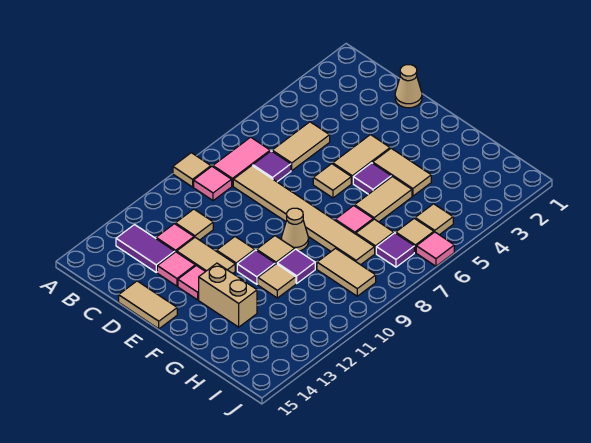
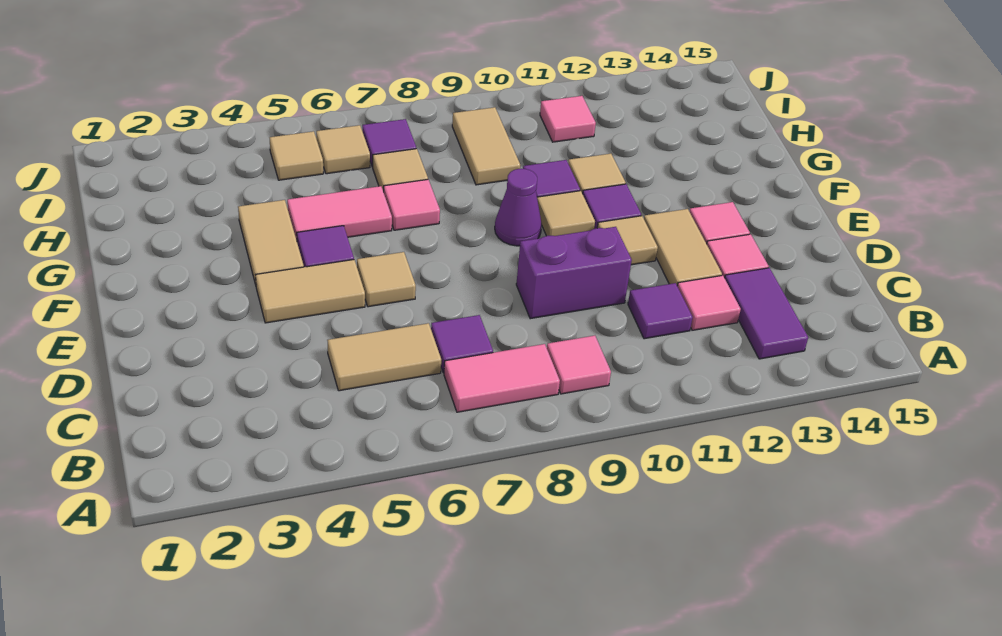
tan tile A9 level 1 -> none
tan tile C8:H8 level 1 -> none
tan tile C11 level 1 -> purple tile C11 level 1
tan cone D1 level 1 -> none
none -> purple brick D9:D10 level 1
tan tile D15:E15 level 1 -> none
tan cone F9 level 1 -> purple cone F9 level 1
tan brick F13:G13 level 1 -> none
tan tile G5:G6 level 1 -> pink tile G5:G6 level 1
pink tile J6 level 1 -> pink tile I11 level 1

